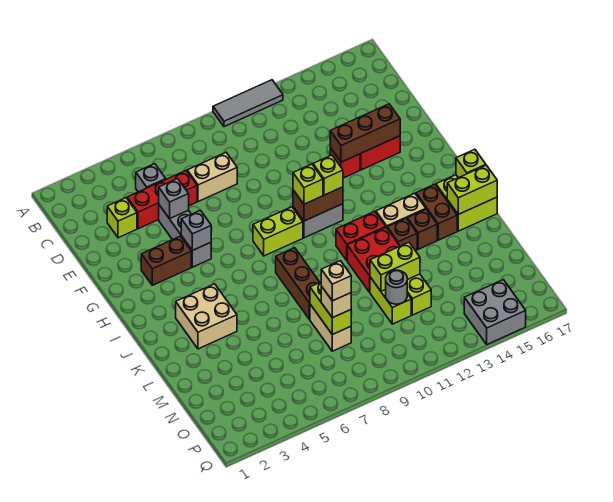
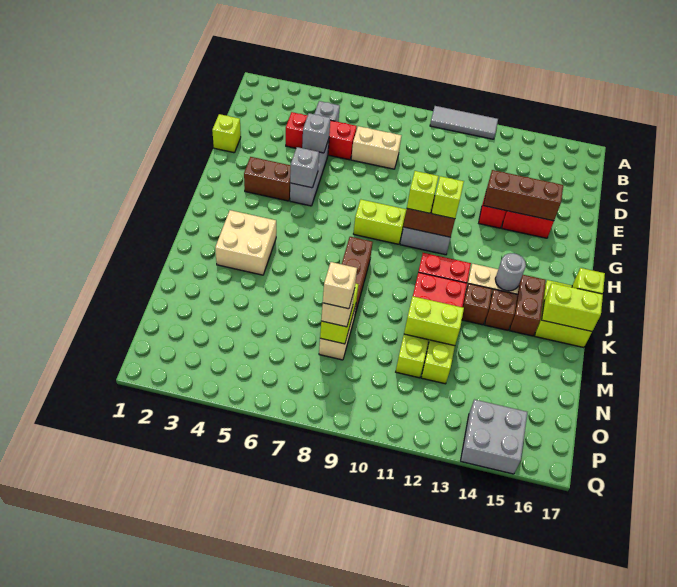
lime brick D3 level 1 -> lime brick E1 level 1
grey round brick N11 level 2 -> grey round brick J14 level 2

